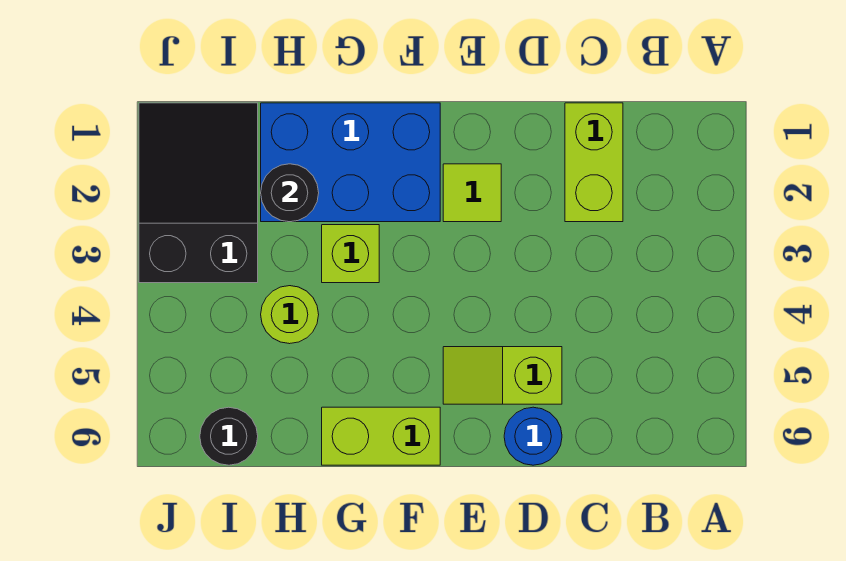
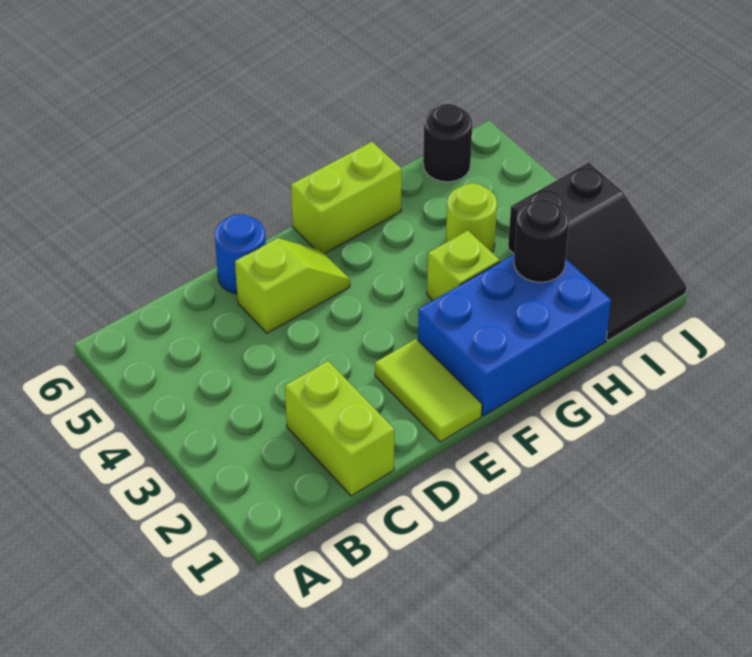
lime tile E2 level 1 -> lime tile E1:E2 level 1

